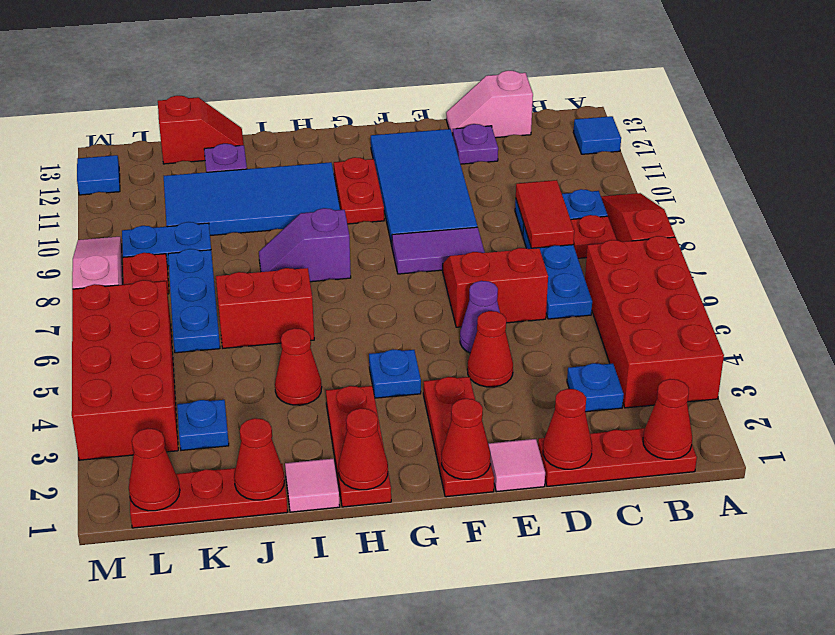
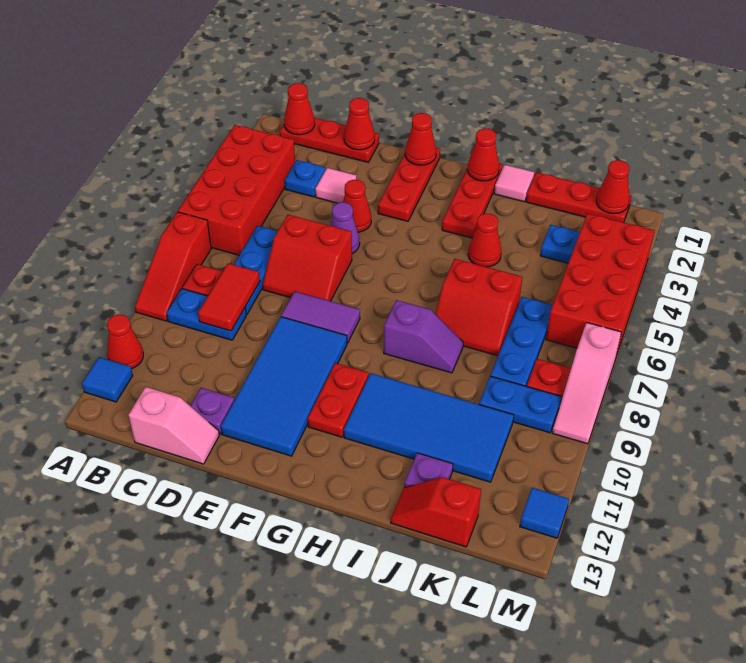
pink tile E1 level 1 -> pink tile D3 level 1
blue plate G4 level 1 -> none
red cone J1 level 2 -> red cone A11 level 1

